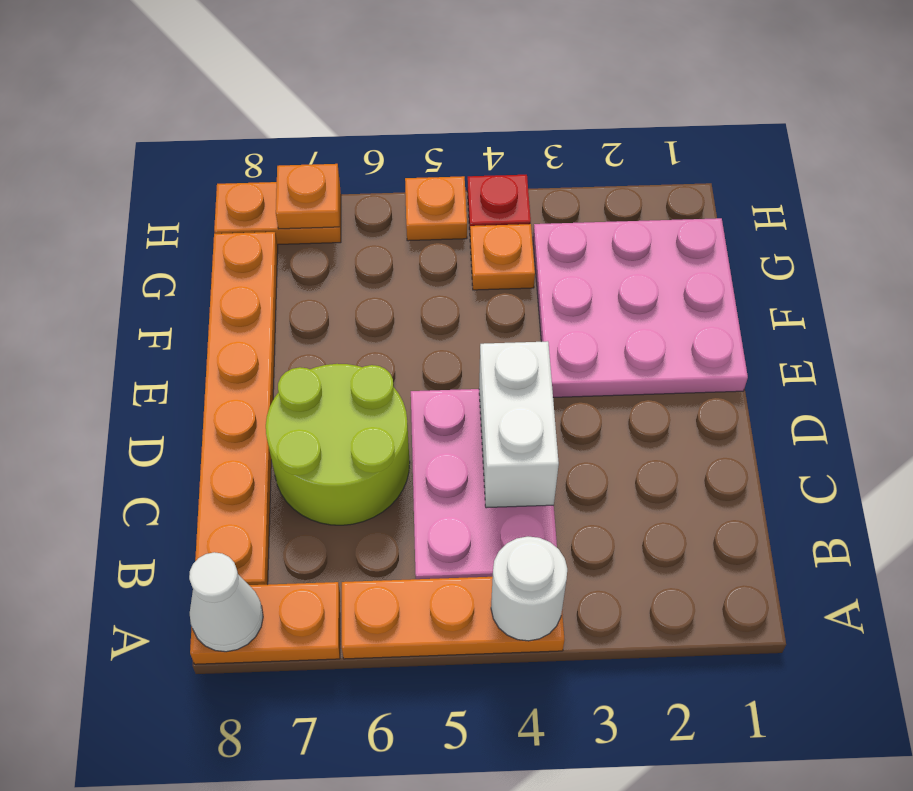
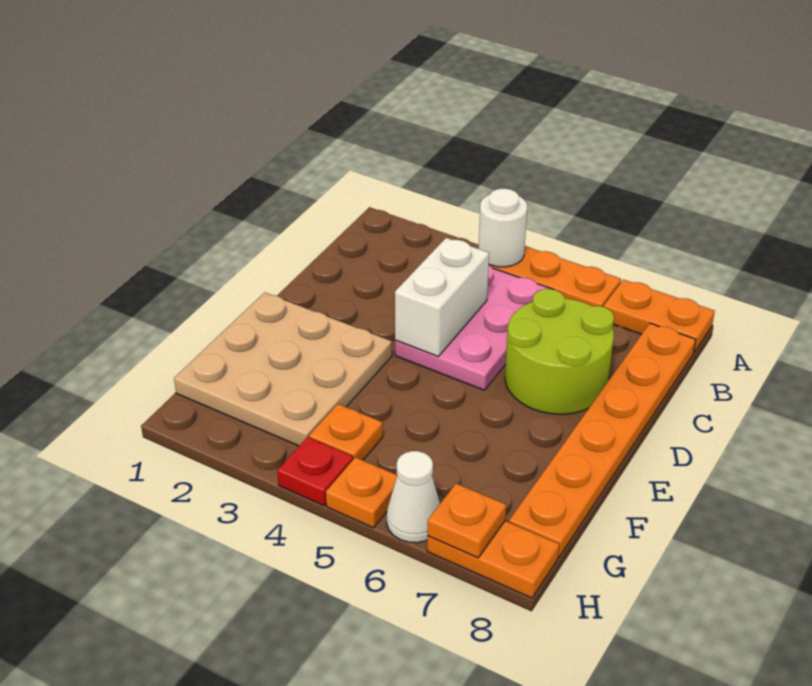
white cone A8 level 2 -> white cone H6 level 1
pink plate E1:G3 level 1 -> tan plate E1:G3 level 1

